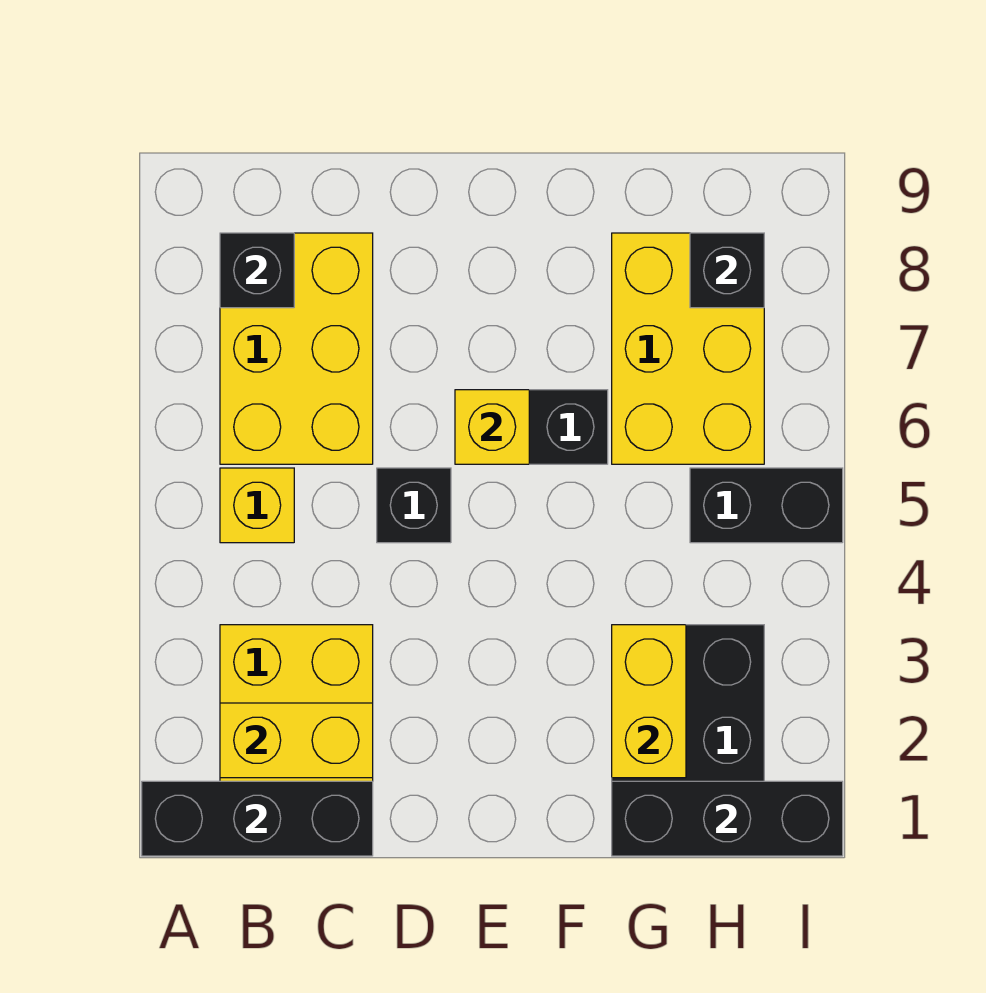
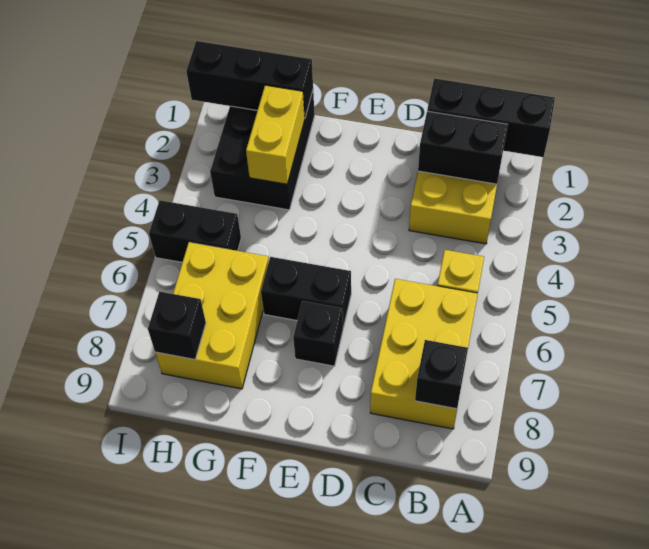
yellow brick B2:C2 level 2 -> black brick B2:C2 level 2
black brick D5 level 1 -> black brick E7 level 1
yellow brick E6 level 2 -> none

